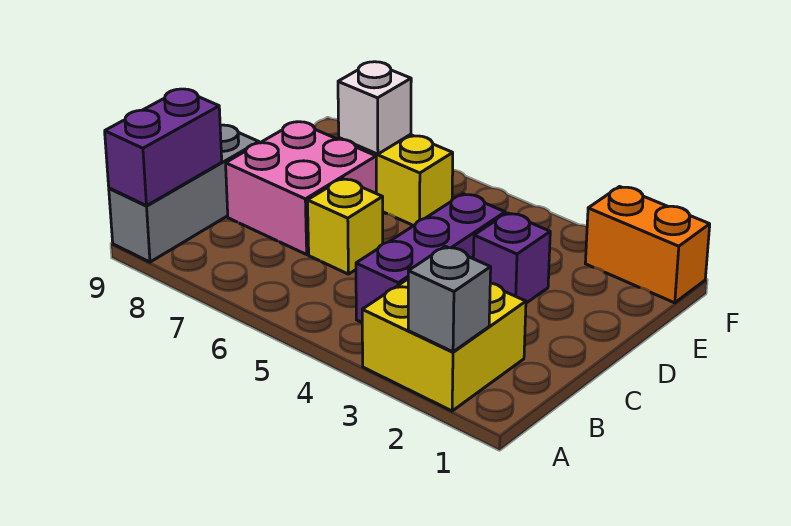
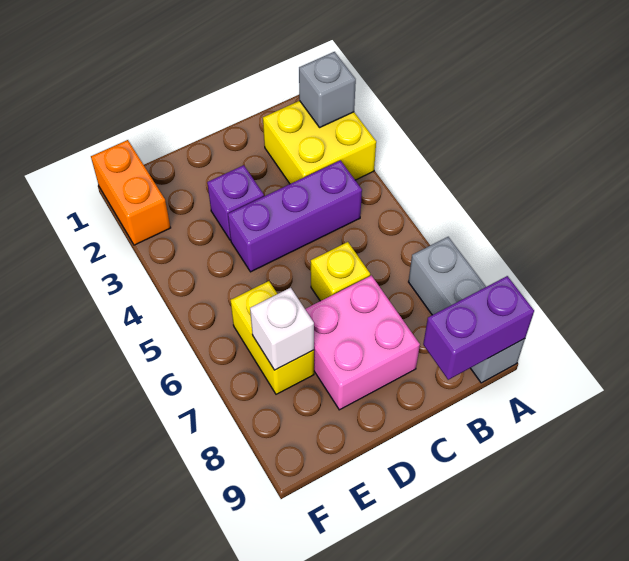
grey brick A9:C9 level 1 -> grey brick A7:A9 level 1

